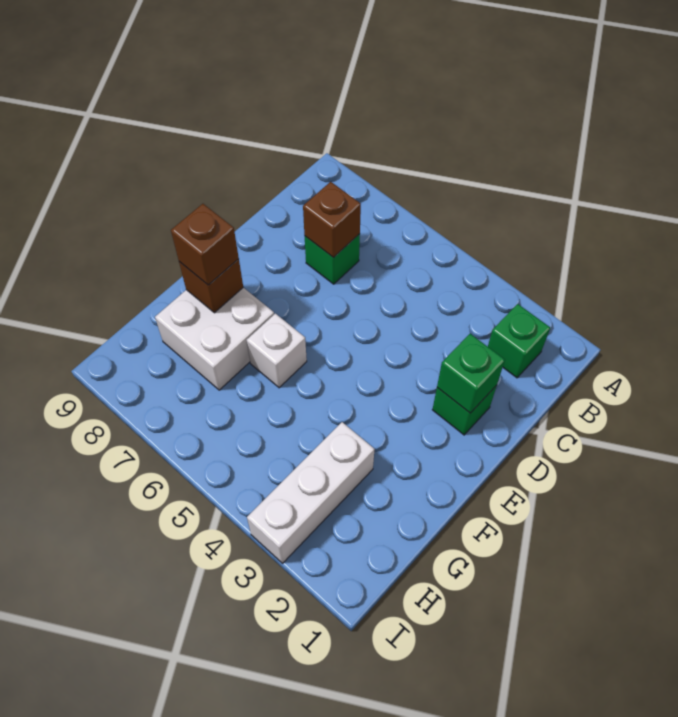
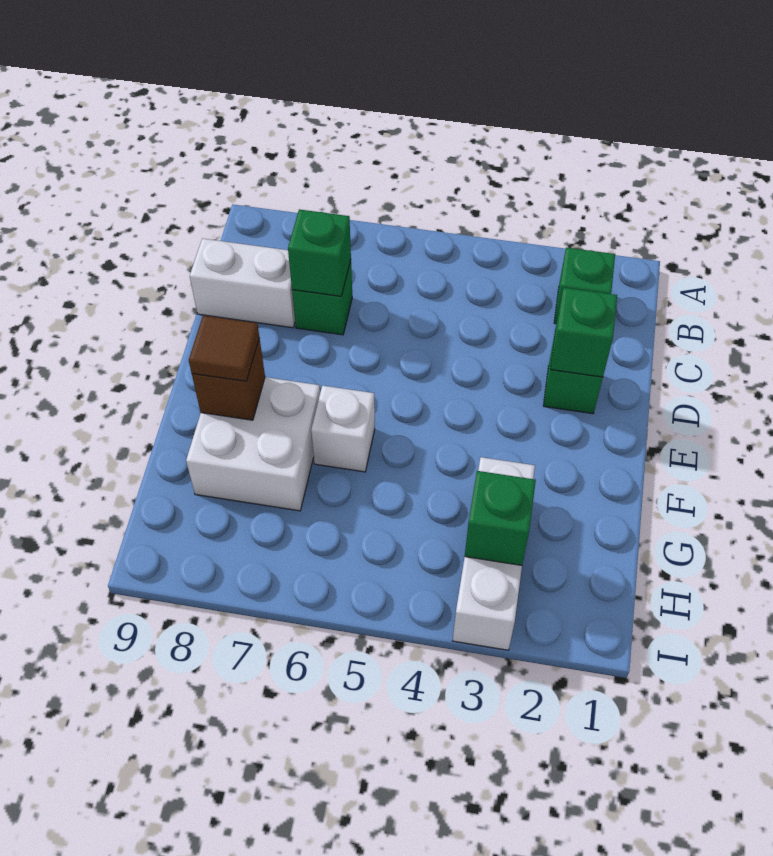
brown brick C7 level 2 -> green brick C7 level 2
none -> white brick C8:C9 level 1
brown brick F8 level 3 -> brown tile F8 level 3
none -> green brick H3 level 2

